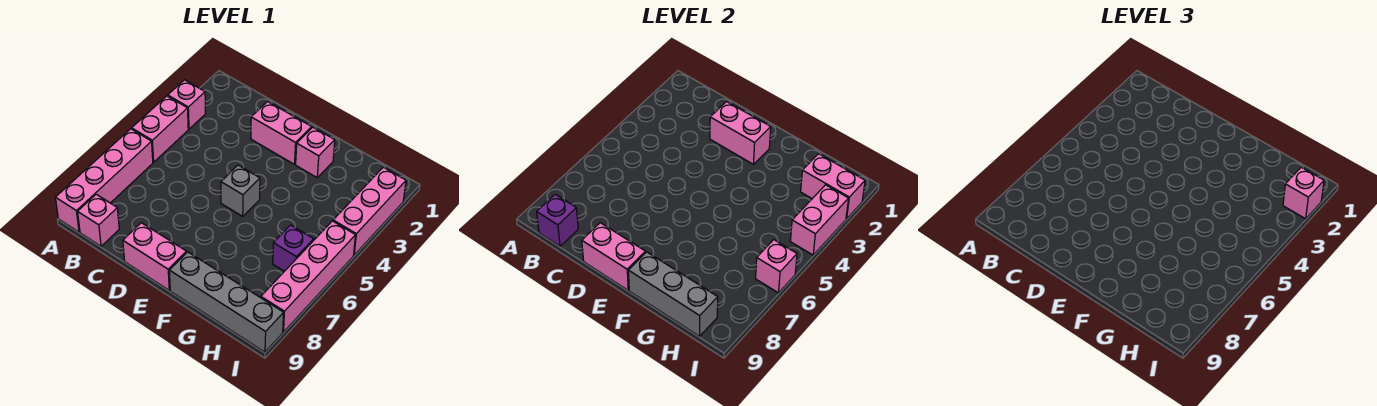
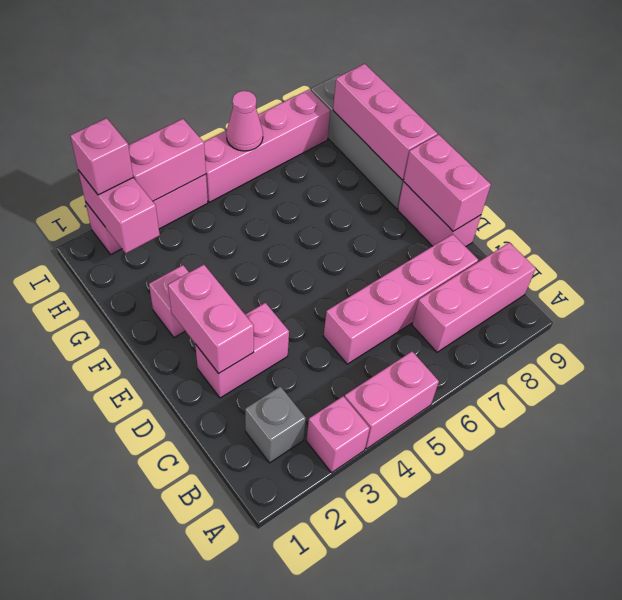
pink brick A6:A9 level 1 -> pink brick C5:C8 level 1
pink brick B9 level 1 -> pink brick B7:B9 level 1
purple brick B9 level 2 -> none
pink brick D2:E2 level 1 -> pink brick D2:D3 level 1
grey brick E5 level 1 -> grey brick B2 level 1
grey brick F9:H9 level 2 -> pink brick F9:H9 level 2
purple brick H6 level 1 -> none
pink brick I6 level 2 -> pink cone I6 level 2

